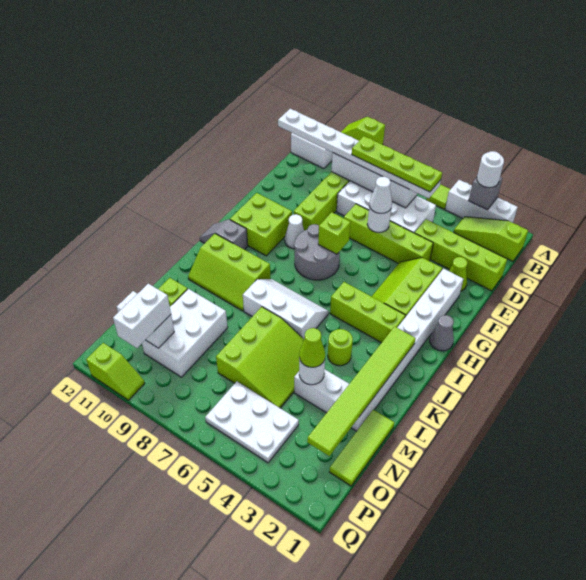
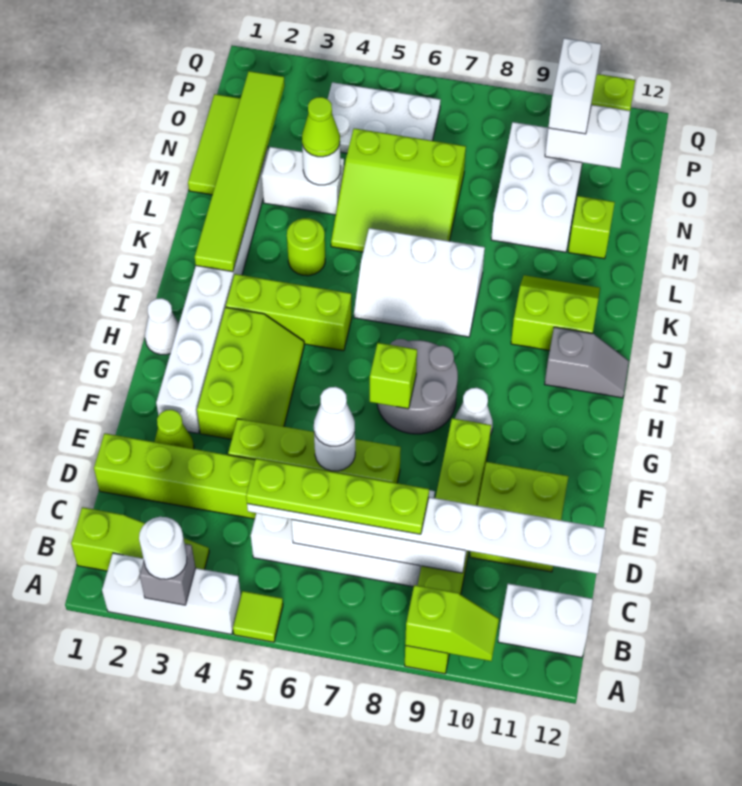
lime brick G10:H11 level 1 -> lime brick D10:E11 level 1
grey cone H1 level 1 -> white cone H1 level 1
lime slope J9:K11 level 1 top J -> lime slope J10:K11 level 1 top J
lime slope L5:N7 level 1 top 7 -> lime slope L5:N7 level 1 top N

